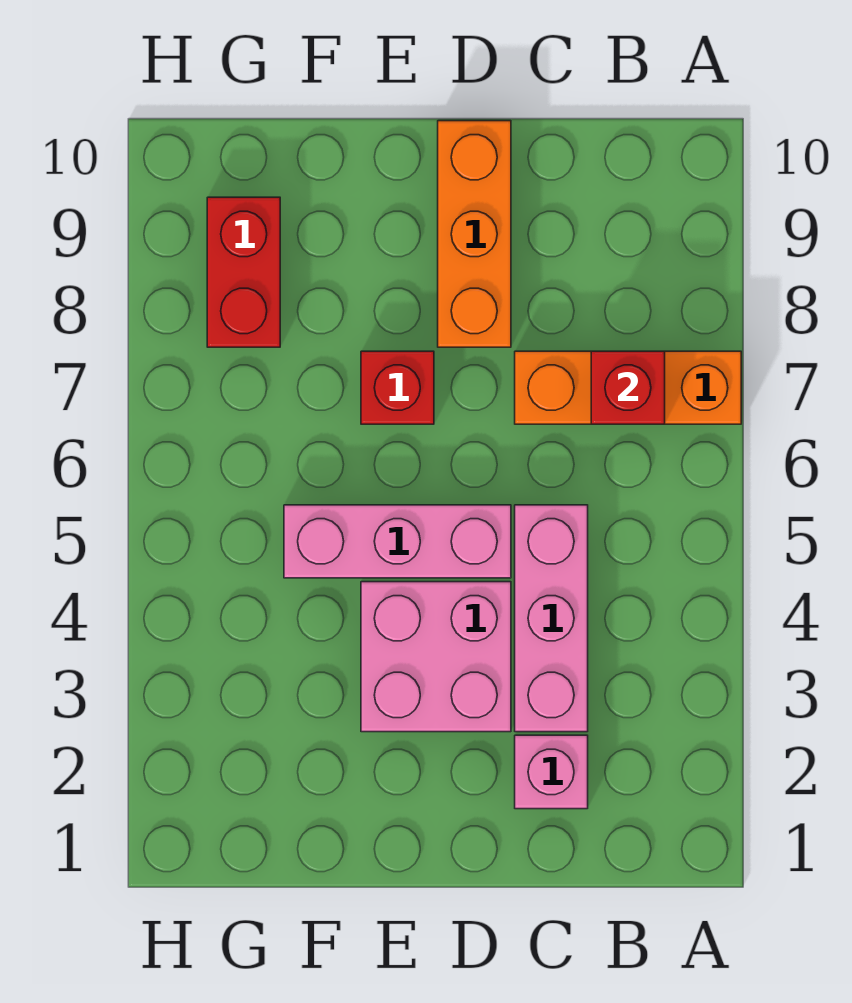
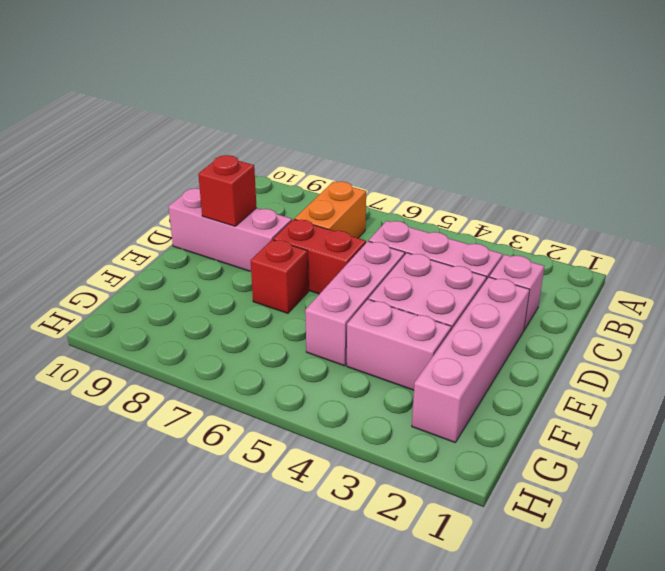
orange brick A7:C7 level 1 -> orange brick B7:C7 level 1
red brick B7 level 2 -> red brick D9 level 2
none -> pink brick D2:G2 level 1
orange brick D8:D10 level 1 -> pink brick D8:D10 level 1
none -> pink brick F3:F4 level 1
red brick G8:G9 level 1 -> red brick D6:D7 level 1

